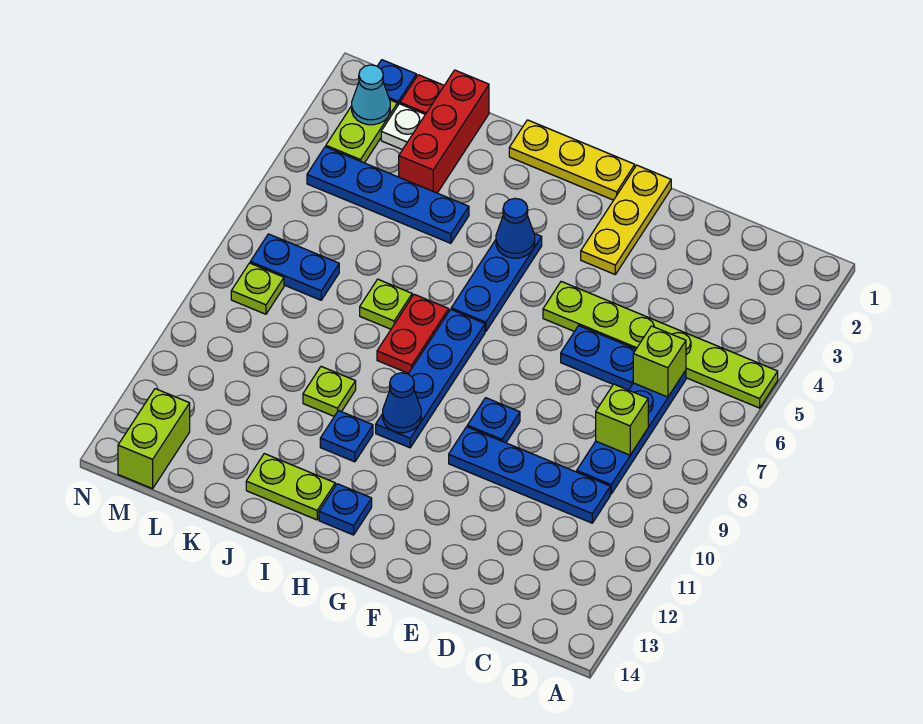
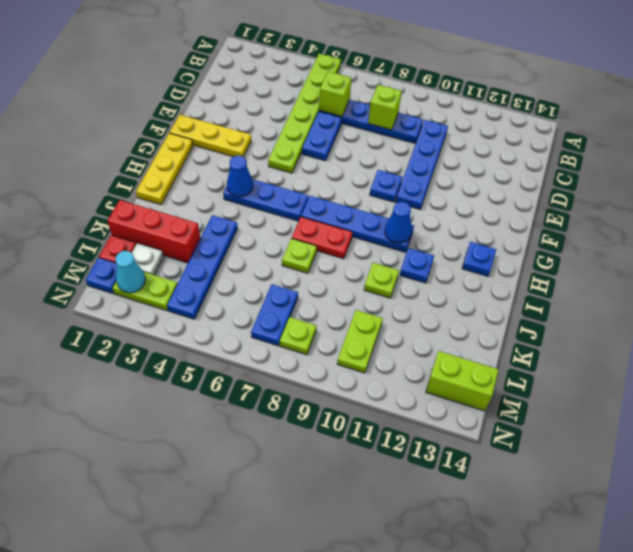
lime plate I13:J13 level 1 -> lime plate L10:M10 level 1

